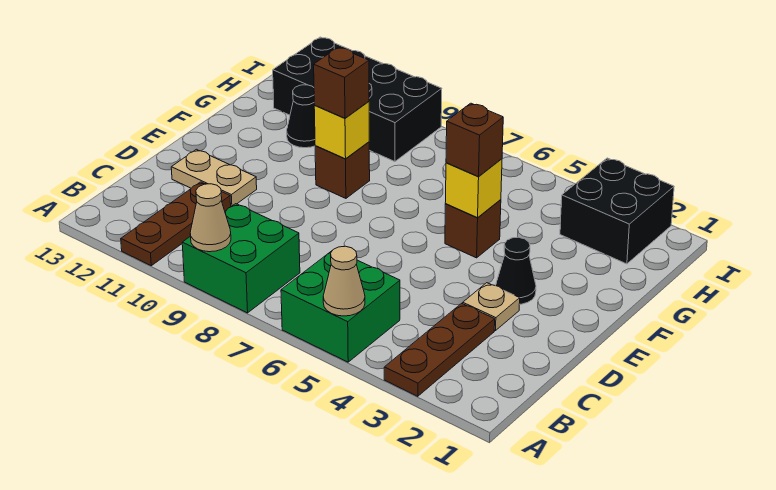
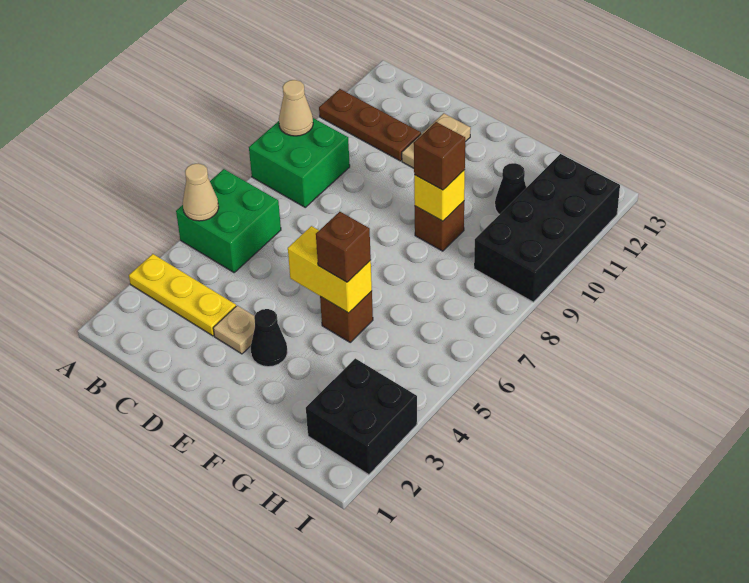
brown plate A3:C3 level 1 -> yellow plate A3:C3 level 1
yellow brick F5 level 2 -> yellow brick E5:F5 level 2

